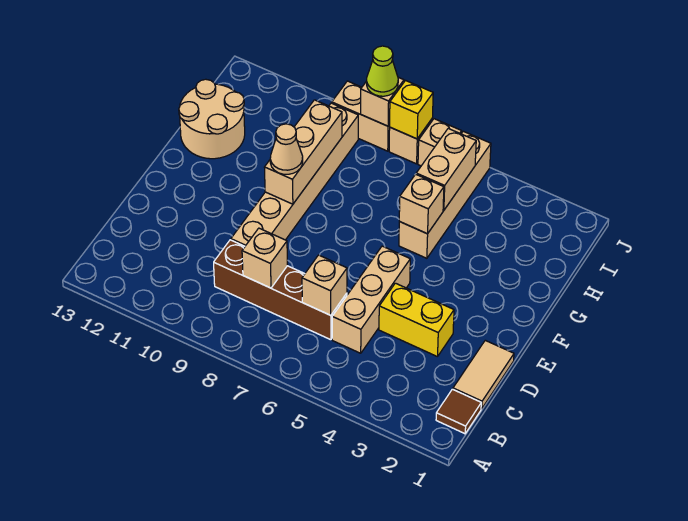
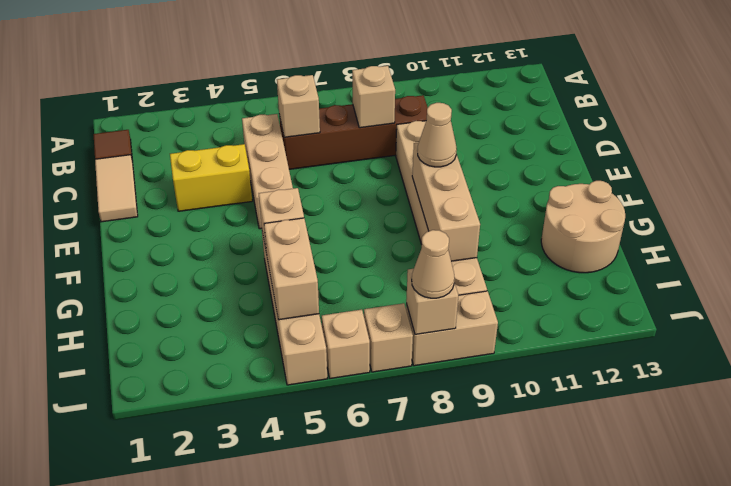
yellow brick J7 level 2 -> none
lime cone J8 level 3 -> tan cone J8 level 3

